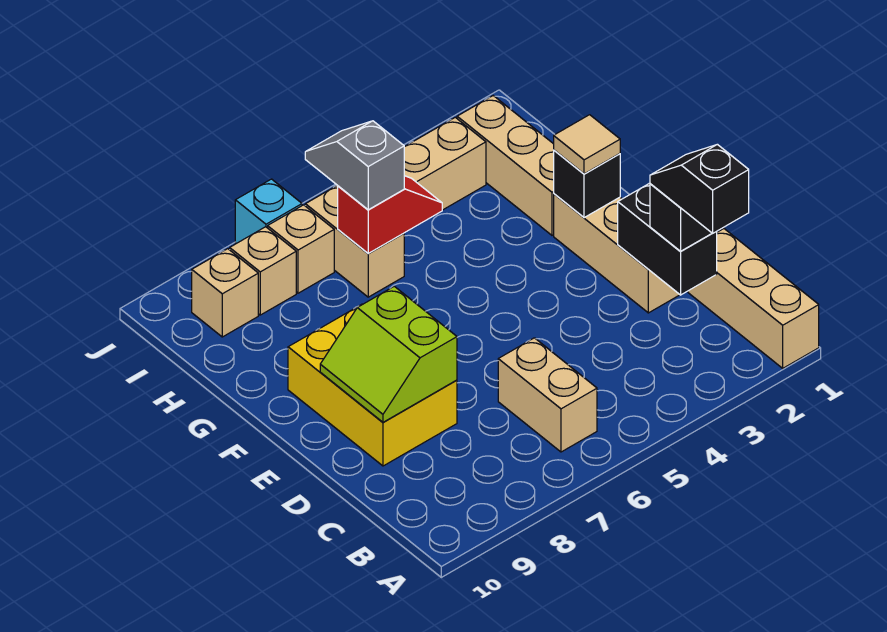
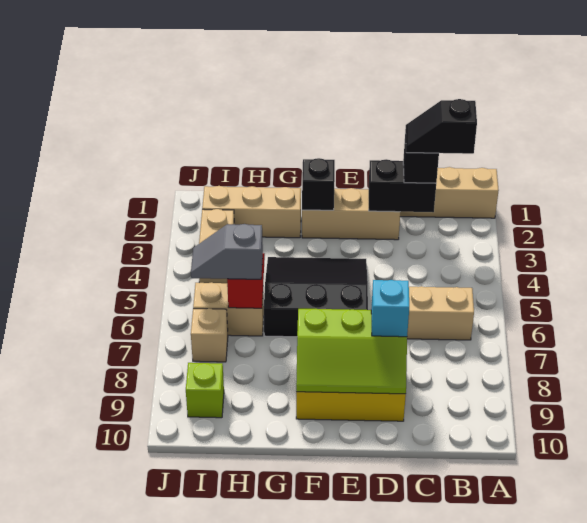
lime slope D8:E9 level 2 top 8 -> lime slope D8:F9 level 2 top 8
none -> black slope E4:G6 level 1 top 6
tan tile F2 level 3 -> none
tan brick I8 level 1 -> none
tan brick I9 level 1 -> lime brick I9 level 1
cyan brick J7 level 1 -> cyan brick D8 level 3

